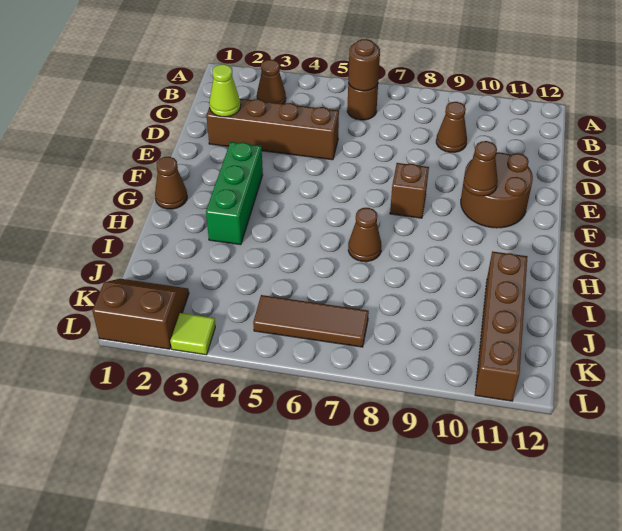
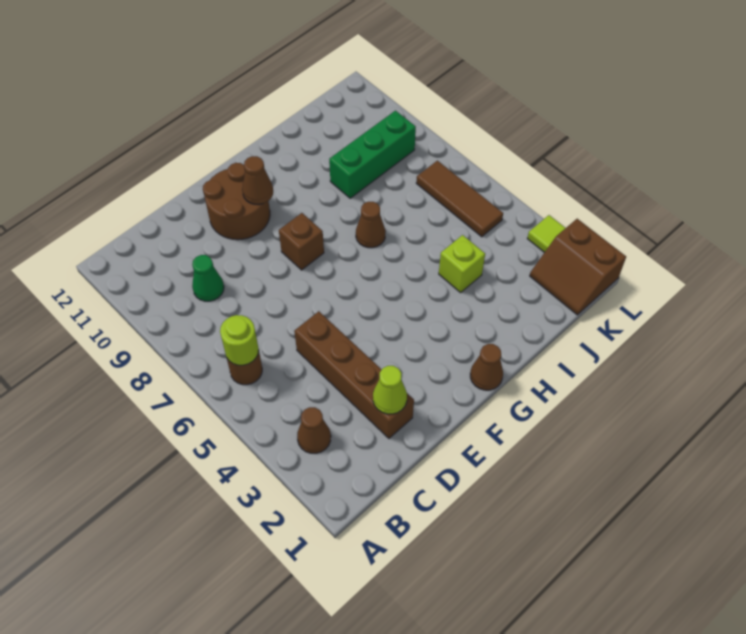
brown round brick B6 level 2 -> lime round brick B6 level 2
brown cone C9 level 1 -> green cone C9 level 1
green brick F3:H3 level 1 -> green brick I9:K9 level 1
none -> lime brick I4 level 1
brown brick I11:L11 level 1 -> none

